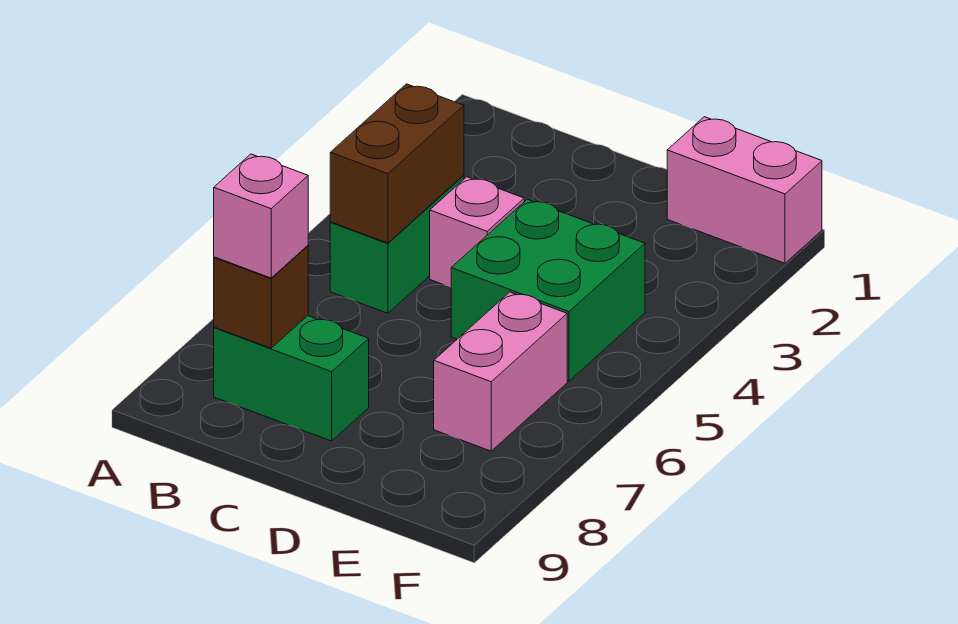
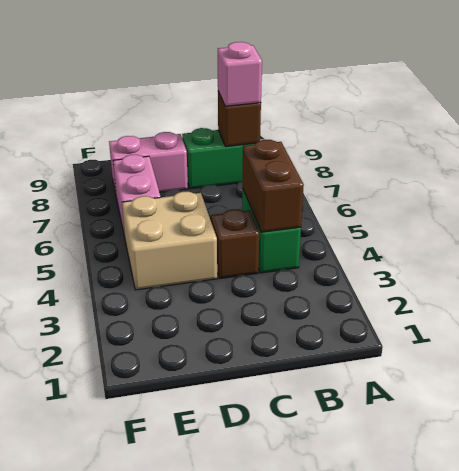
pink brick C4 level 1 -> brown brick C4 level 1
green brick D4:E5 level 1 -> tan brick D4:E5 level 1
pink brick E1:F1 level 1 -> pink brick D8:E8 level 1

